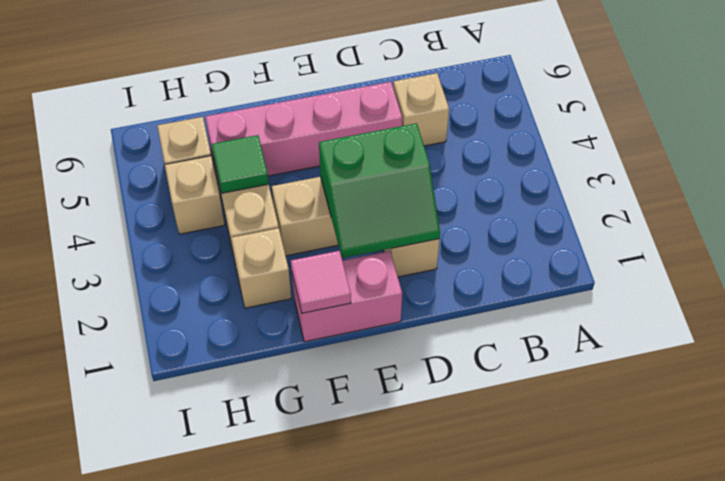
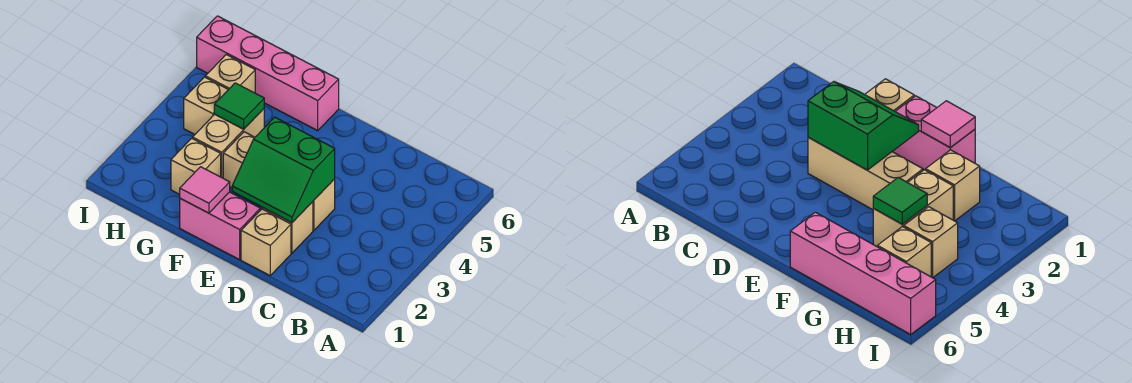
tan brick C5 level 1 -> tan brick D1 level 1
pink brick D5:G5 level 1 -> pink brick F6:I6 level 1

